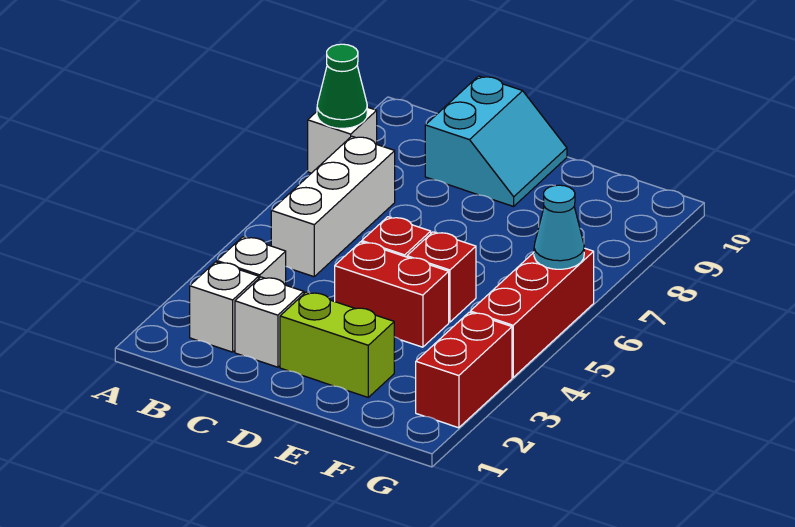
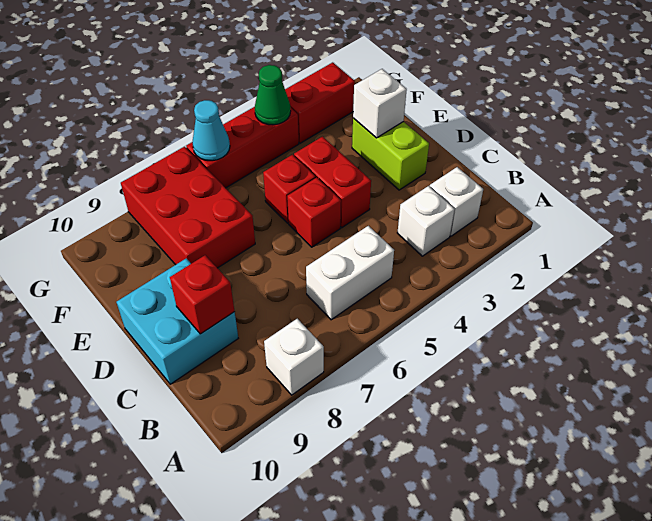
green cone A8 level 2 -> green cone G4 level 2
white brick B5:B7 level 1 -> white brick B5:B6 level 1
white brick C2 level 1 -> white brick E2 level 2
cyan slope C9:D10 level 1 top C -> cyan brick C9:D10 level 1
none -> red brick C9 level 2
none -> red brick E7:G8 level 1

